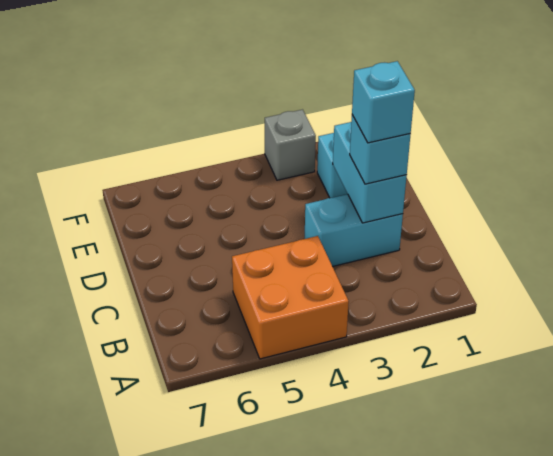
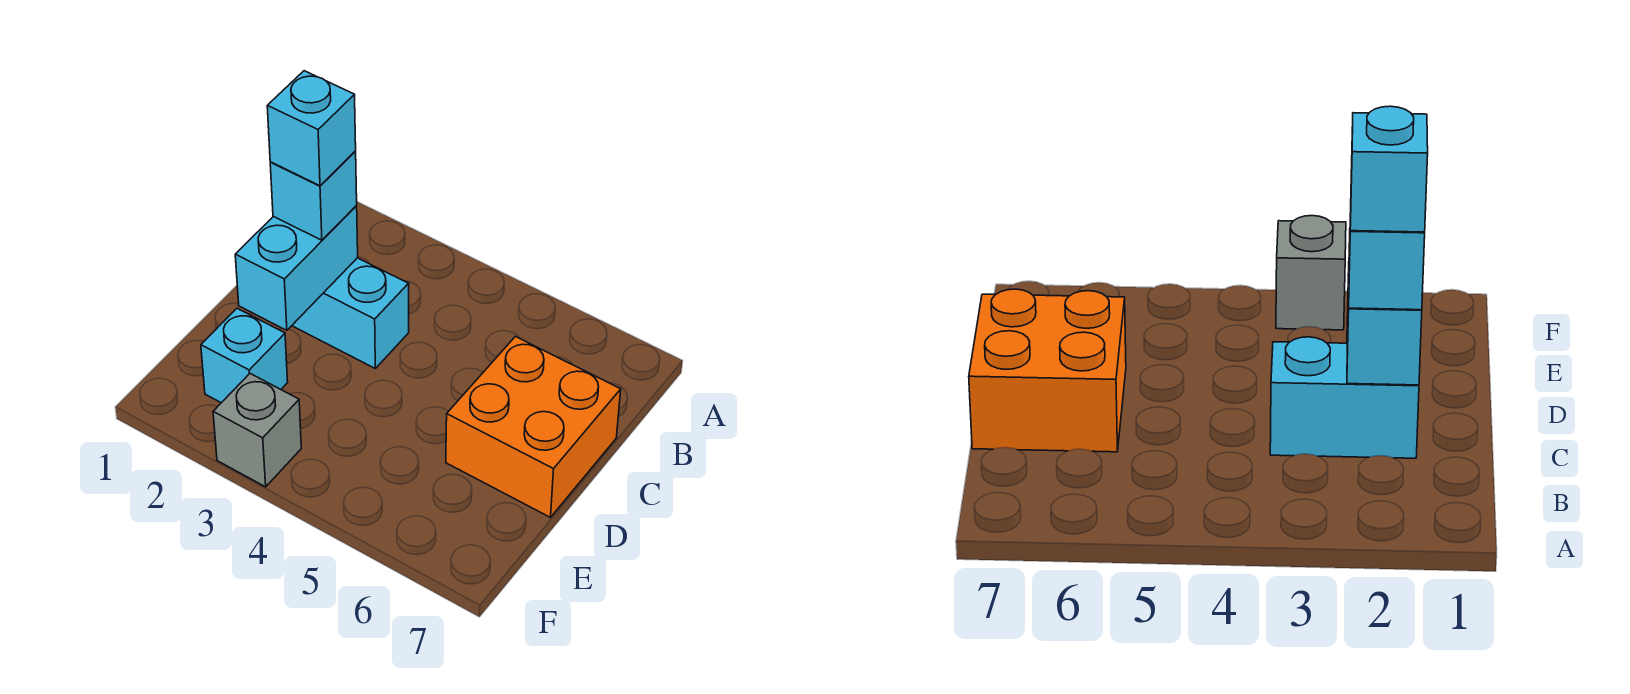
orange brick A4:B5 level 1 -> orange brick C6:D7 level 1

